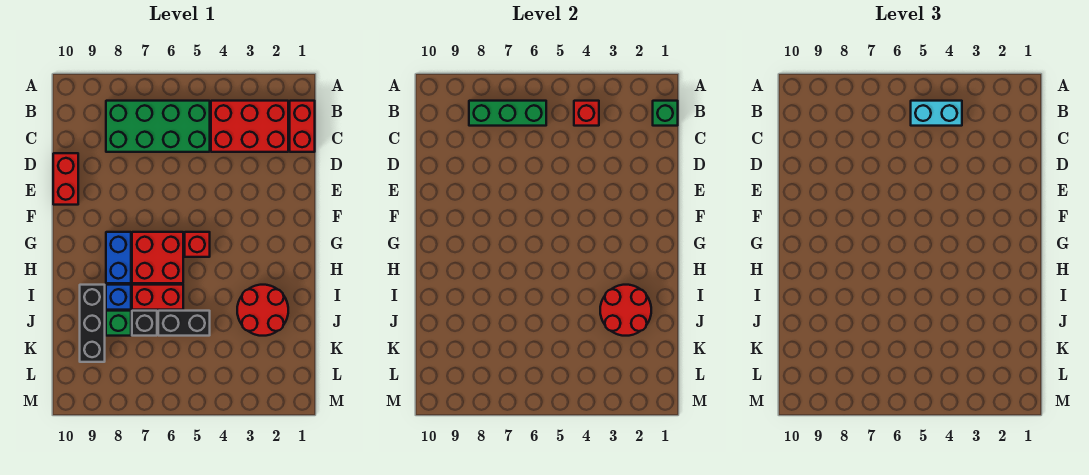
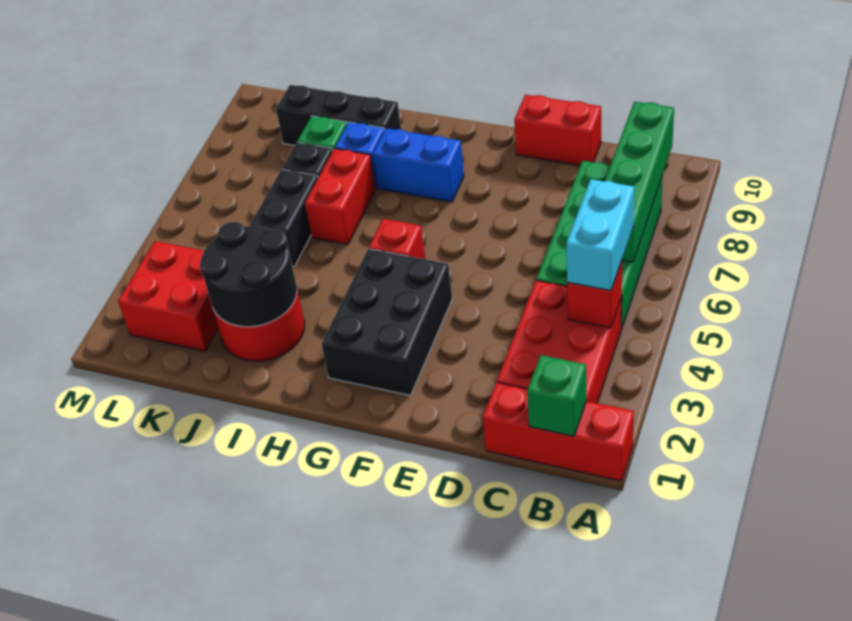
red brick B1:C1 level 1 -> red brick A1:C1 level 1
green brick B6:B8 level 2 -> green brick B6:B9 level 2
none -> black brick F2:G4 level 1
red brick G6:H7 level 1 -> red brick K2:L3 level 1
red round brick I2:J3 level 2 -> black round brick I2:J3 level 2

